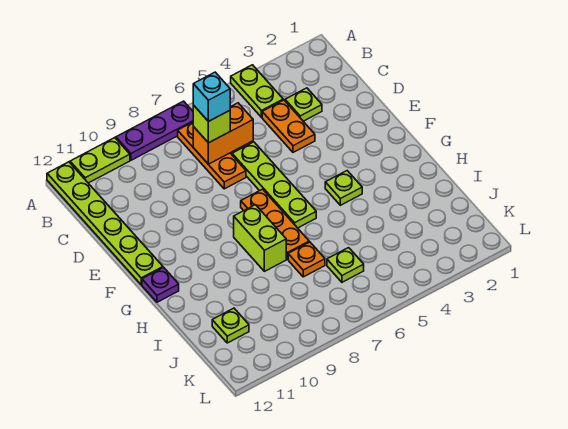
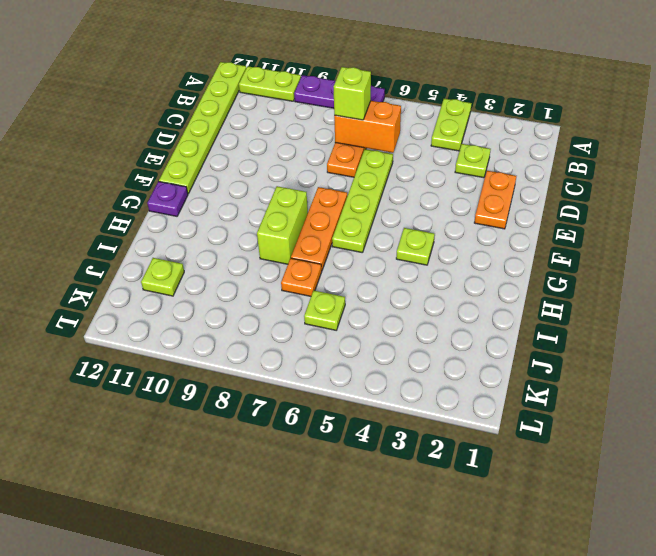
orange plate C4:D4 level 1 -> orange plate D2:E2 level 1
cyan brick C7 level 4 -> none

